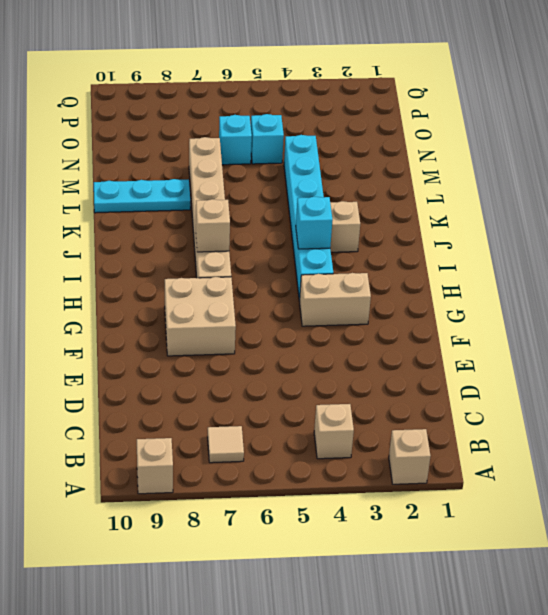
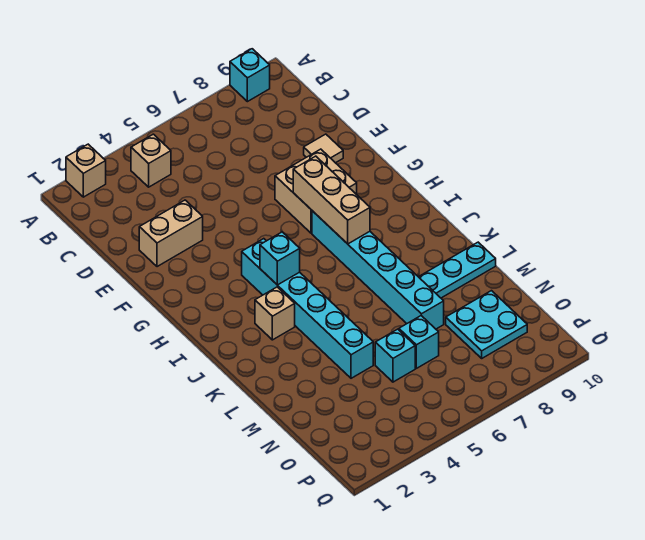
tan brick A9 level 1 -> cyan brick A9 level 1
tan tile B7 level 1 -> tan tile E9 level 1
tan brick G3:G4 level 1 -> tan brick E2:E3 level 1
tan brick H7:M7 level 1 -> cyan brick H7:M7 level 1
tan brick I7 level 2 -> tan brick G7:I7 level 2
none -> cyan plate N8:O9 level 1

